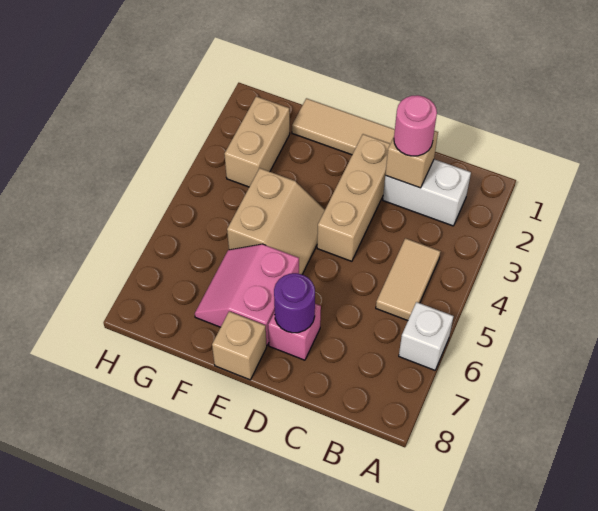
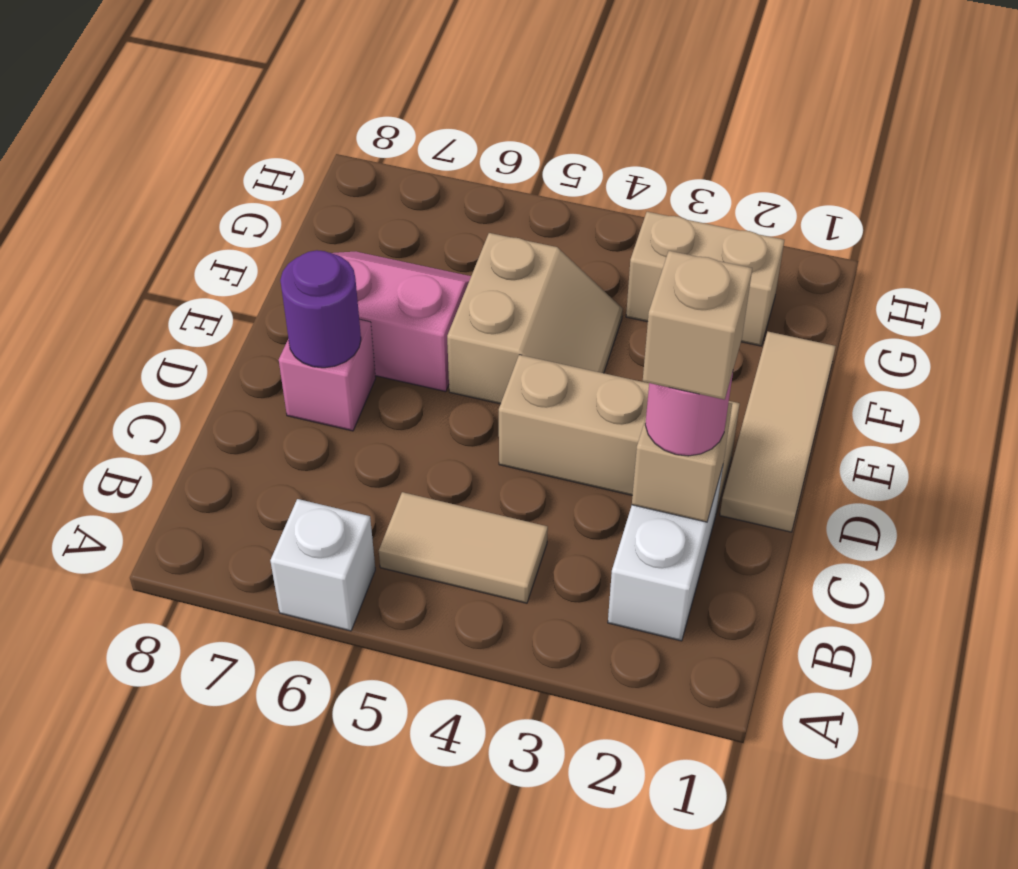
tan slope E4:F5 level 1 top F -> tan slope E4:F5 level 1 top 5
tan brick E8 level 1 -> tan brick C2 level 4

